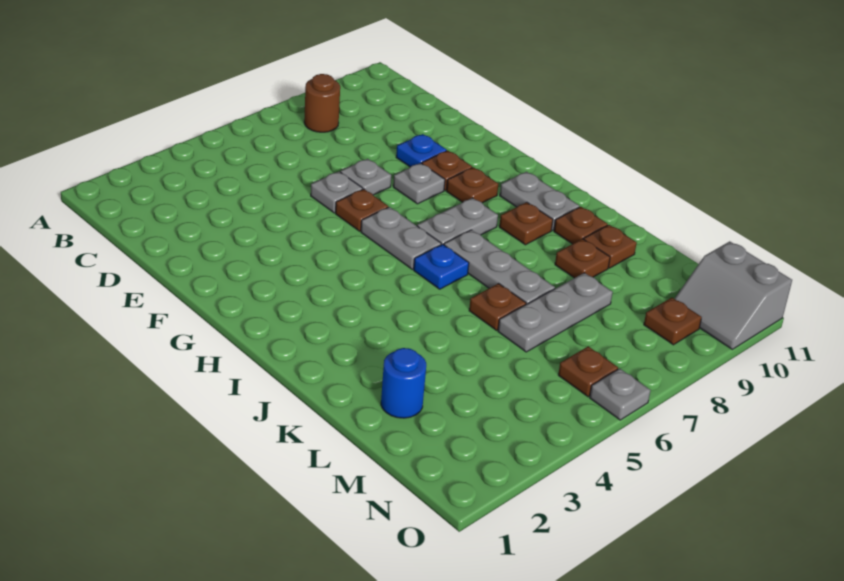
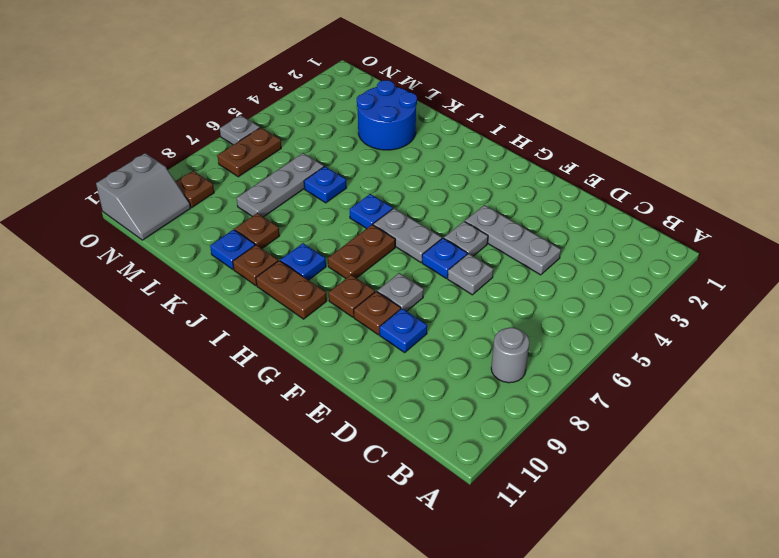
brown round brick B8 level 1 -> grey round brick B8 level 1
grey plate E7 level 1 -> grey plate F5 level 1
brown plate F6 level 1 -> blue plate F6 level 1
grey plate H7:H8 level 1 -> brown plate H7:H8 level 1
grey plate H10:I10 level 1 -> brown plate H10:I10 level 1
grey plate I7:K7 level 1 -> grey plate D4:F4 level 1
brown plate I9 level 1 -> blue plate I9 level 1
brown plate K6 level 1 -> blue plate K6 level 1
brown plate K10 level 1 -> blue plate K10 level 1
blue round brick L2 level 1 -> blue round brick K2:L3 level 1
brown plate N6 level 1 -> brown plate N6:N7 level 1
grey slope N10:O11 level 1 top 11 -> grey slope N10:O11 level 1 top O

